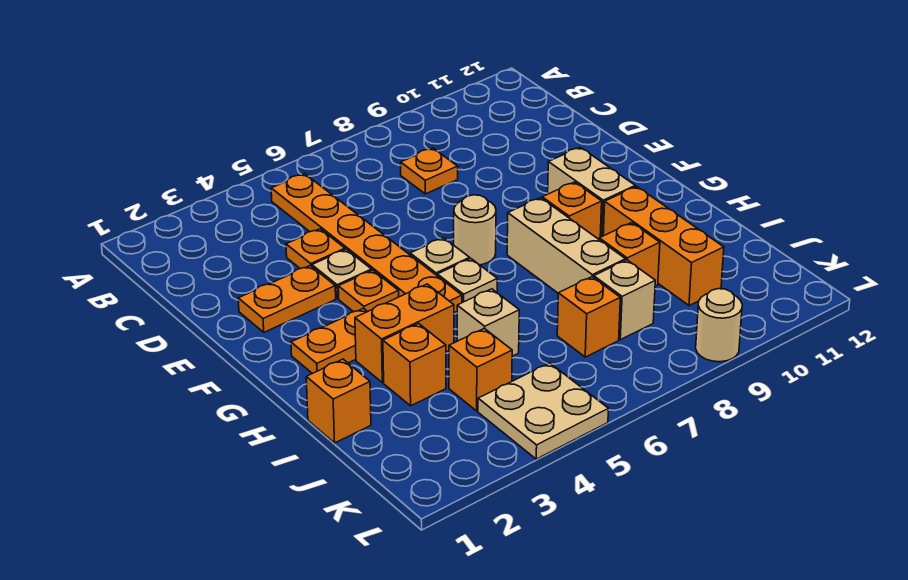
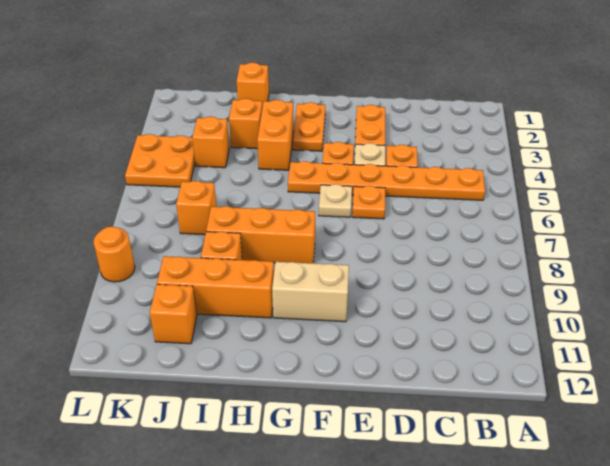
orange plate C8 level 1 -> orange plate E6 level 1
tan round brick F7 level 1 -> none
tan plate G6 level 1 -> none
tan brick G8:I8 level 1 -> orange brick G8:I8 level 1
orange brick G9 level 1 -> orange brick J11 level 1
tan brick I5 level 1 -> none
tan brick J8 level 1 -> none
tan plate K4:L5 level 1 -> orange plate K4:L5 level 1
tan round brick L9 level 1 -> orange round brick L9 level 1

